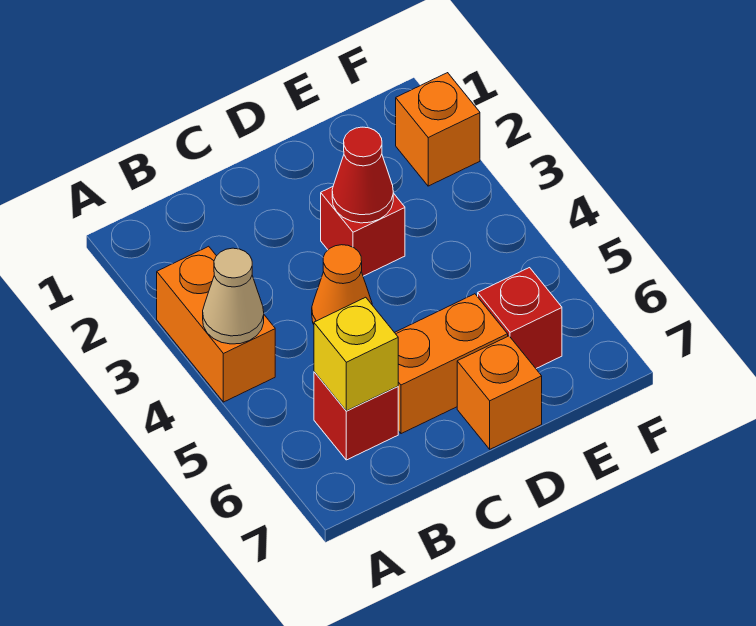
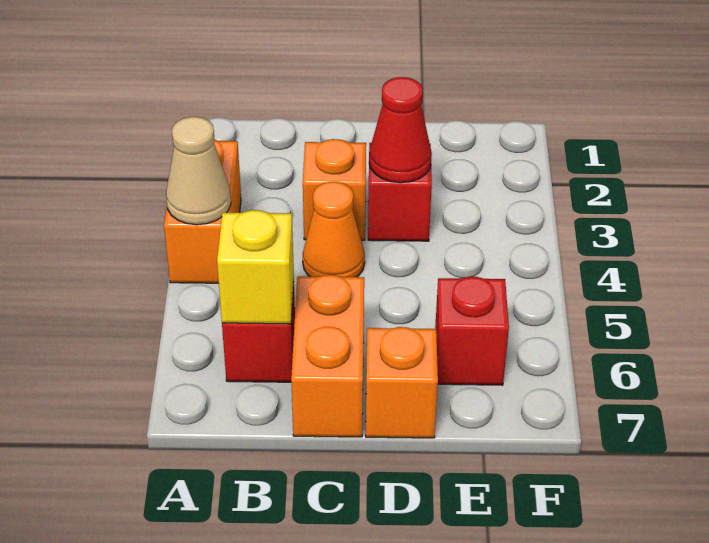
orange brick C6:D6 level 1 -> orange brick C6:C7 level 1
orange brick F2 level 1 -> orange brick C3 level 1

